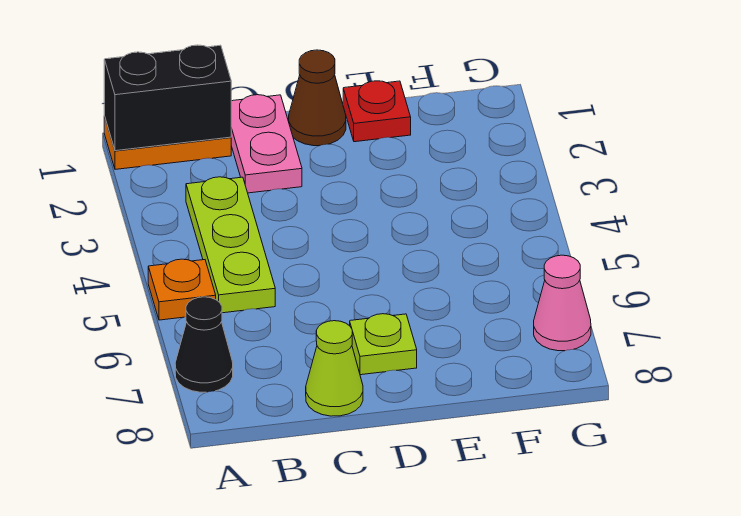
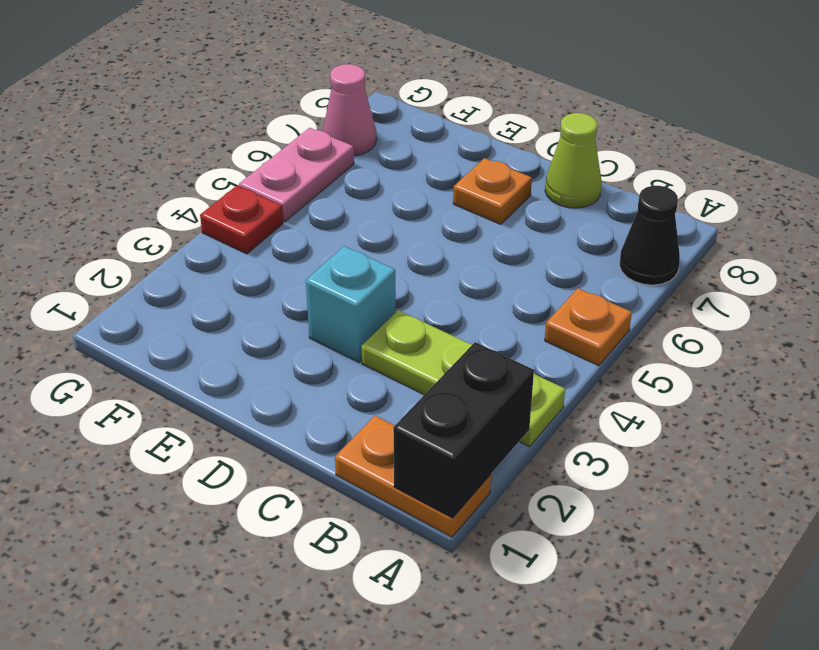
black brick A1:B1 level 2 -> black brick A1:A2 level 2
lime plate B3:B5 level 1 -> lime plate A3:C3 level 1
pink plate C1:C2 level 1 -> pink plate G5:G6 level 1
brown cone D1 level 1 -> none
none -> cyan brick D3 level 1
lime plate D7 level 1 -> orange plate D7 level 1
red plate E1 level 1 -> red plate G4 level 1

